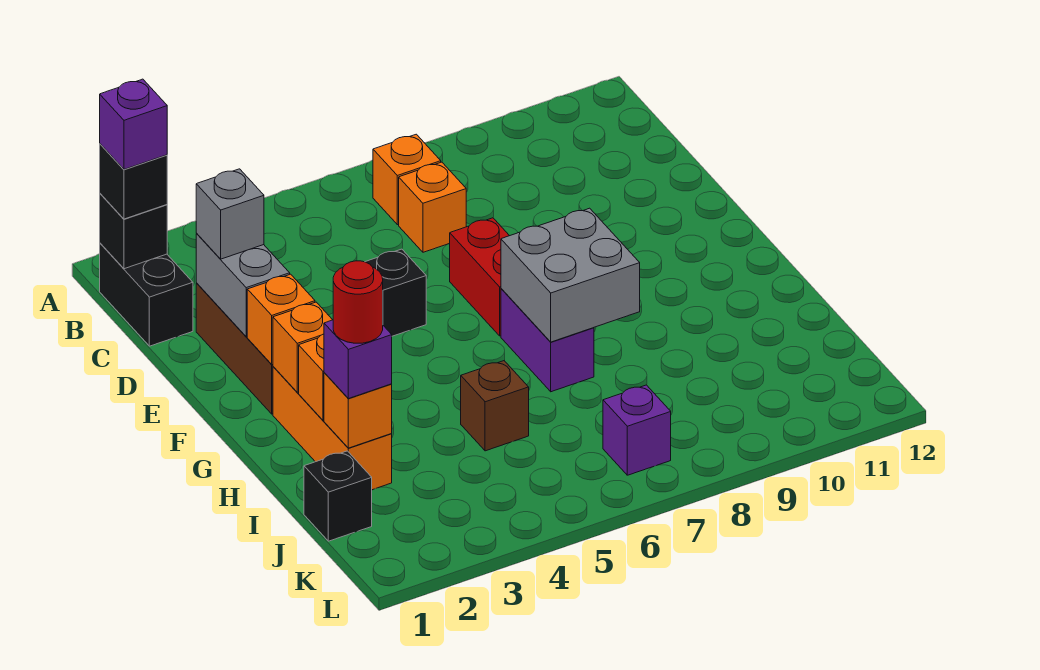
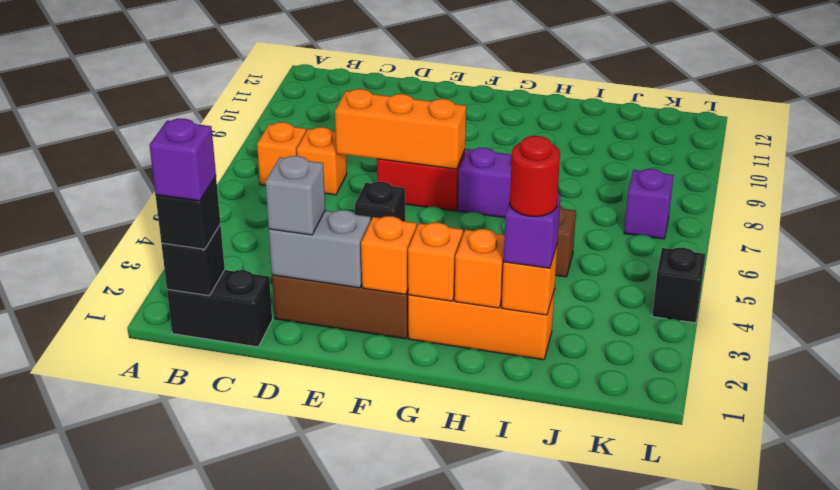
none -> orange brick D7:F7 level 2
grey brick G7:H8 level 2 -> none
black brick J1 level 1 -> black brick L4 level 1

